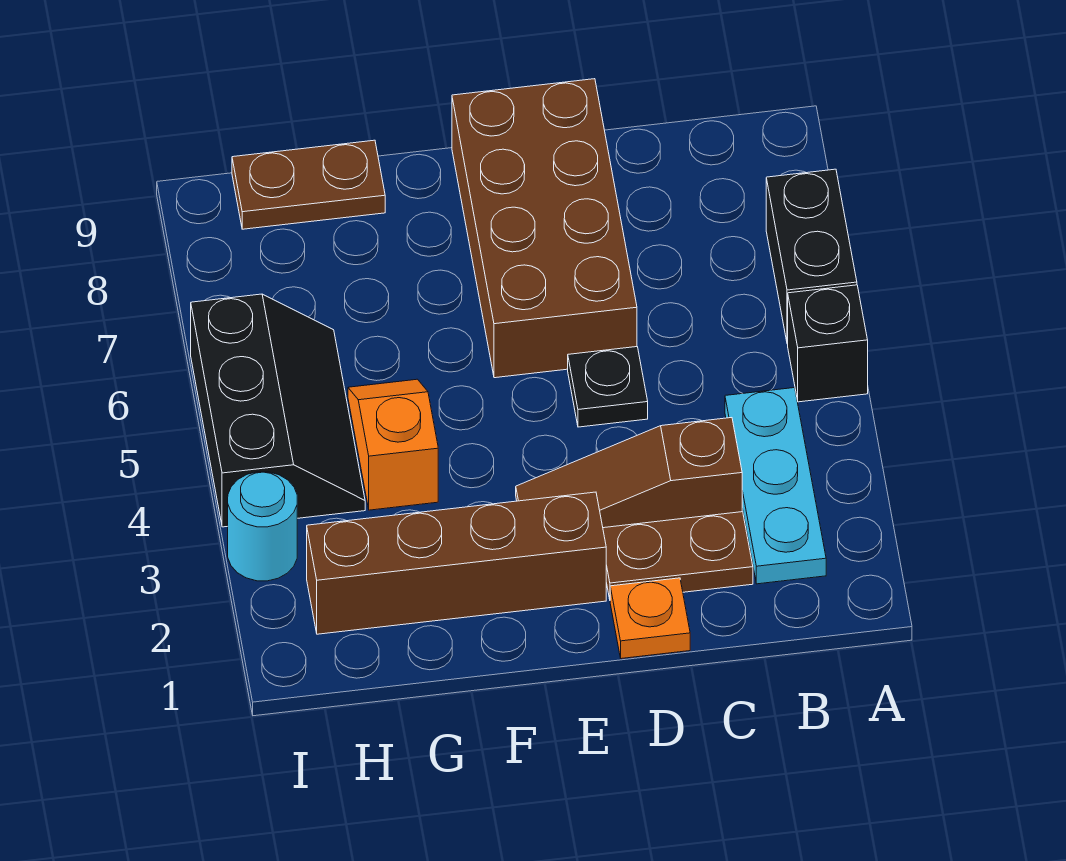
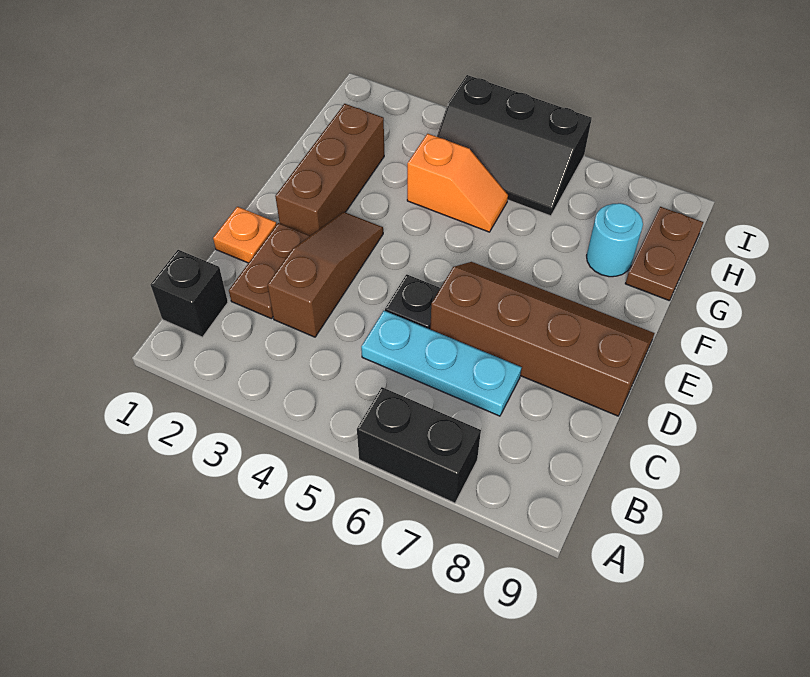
black brick A5 level 1 -> black brick B1 level 1
cyan plate B2:B4 level 1 -> cyan plate C5:C7 level 1
brown brick D6:E9 level 1 -> brown slope D6:E9 level 1 top D
brown brick E2:H2 level 1 -> brown brick E2:G2 level 1
cyan round brick I3 level 1 -> cyan round brick G8 level 1

